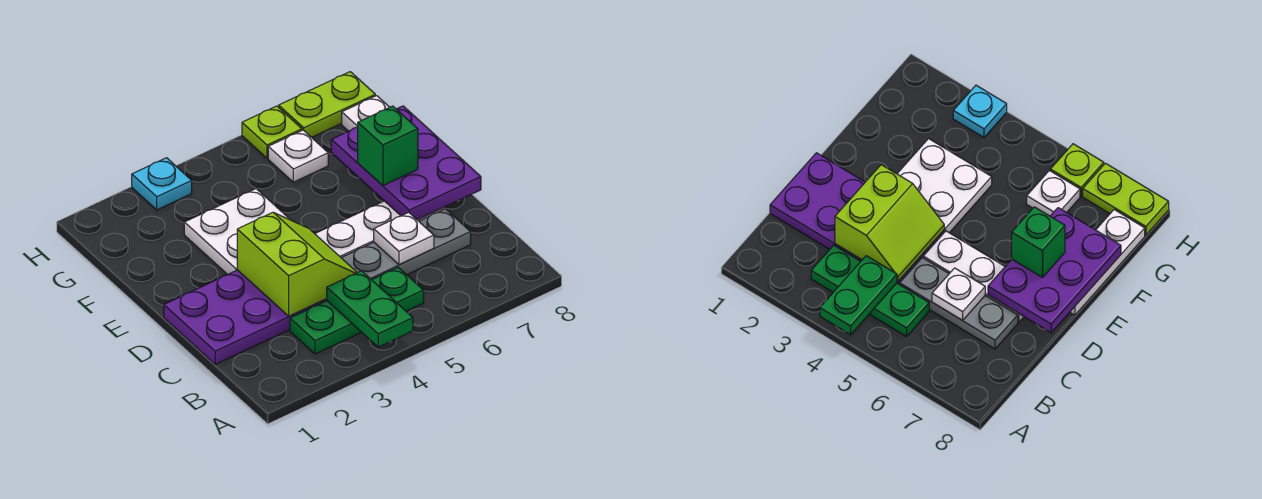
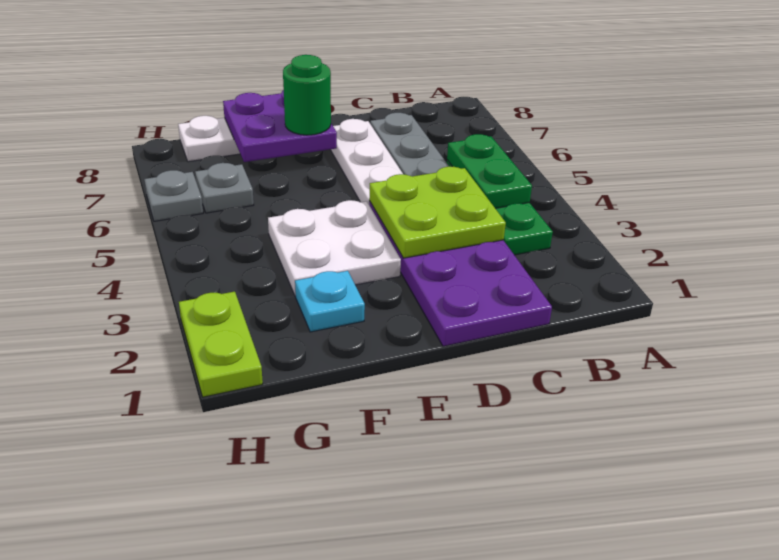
green plate A4:B4 level 2 -> green plate B4:B5 level 2
lime slope C3:D4 level 2 top 3 -> lime plate C3:D4 level 2
white plate C6 level 2 -> none
purple plate D7:F8 level 2 -> purple plate E7:F8 level 2
green brick E7 level 3 -> green round brick E7 level 3
white plate G6 level 1 -> grey plate G6 level 1
cyan plate H3 level 1 -> cyan plate F2 level 1
lime plate H6 level 1 -> grey plate H6 level 1
lime plate H7:H8 level 1 -> lime plate H1:H2 level 1

